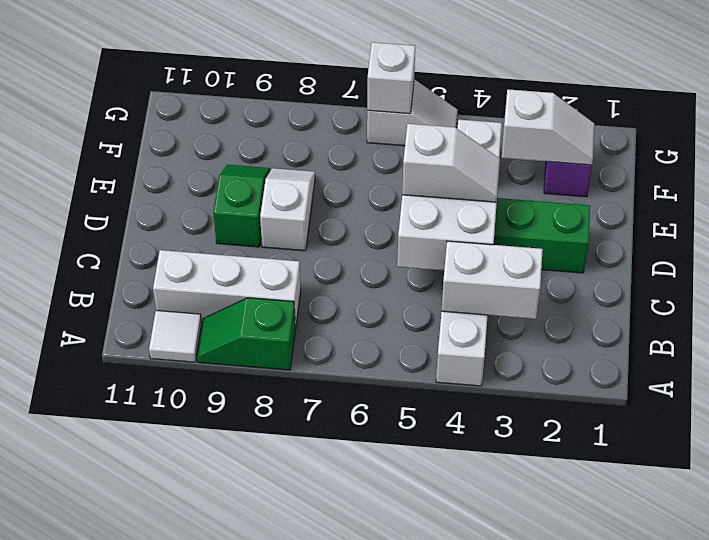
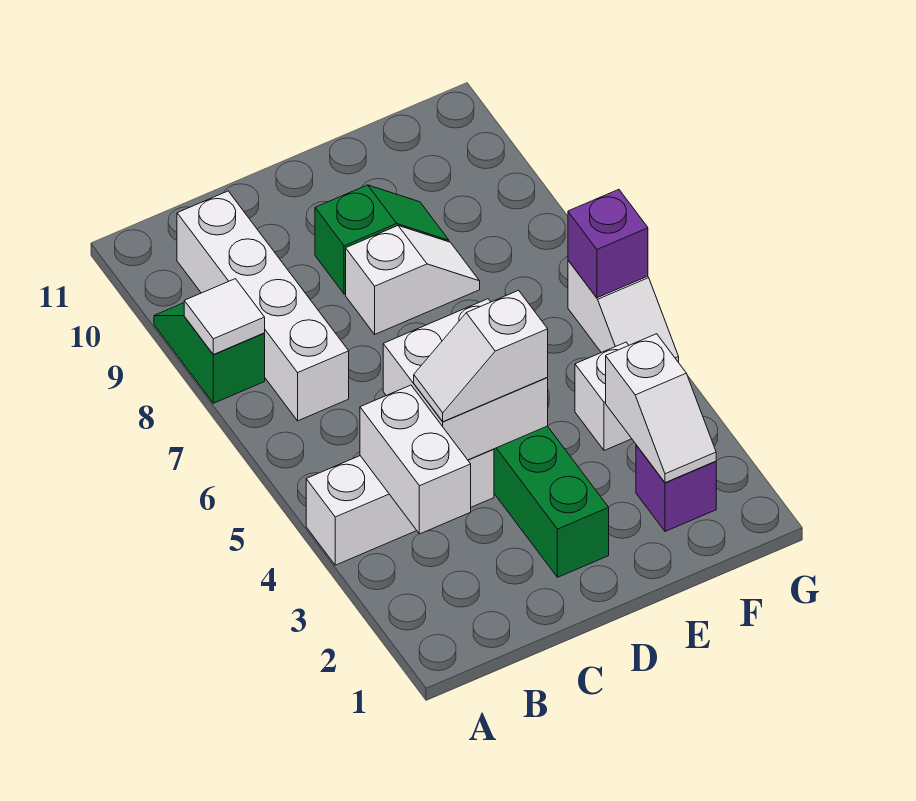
white tile A10 level 1 -> white tile A8 level 2
white brick B8:B10 level 1 -> white brick B7:B10 level 1
white slope D4:D5 level 3 top 5 -> white slope C4:D4 level 3 top D
white brick G6 level 2 -> purple brick G6 level 2

